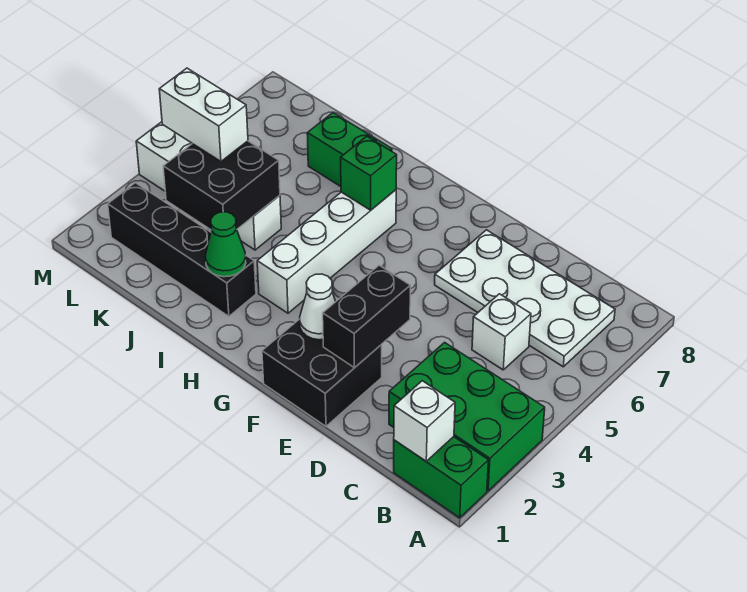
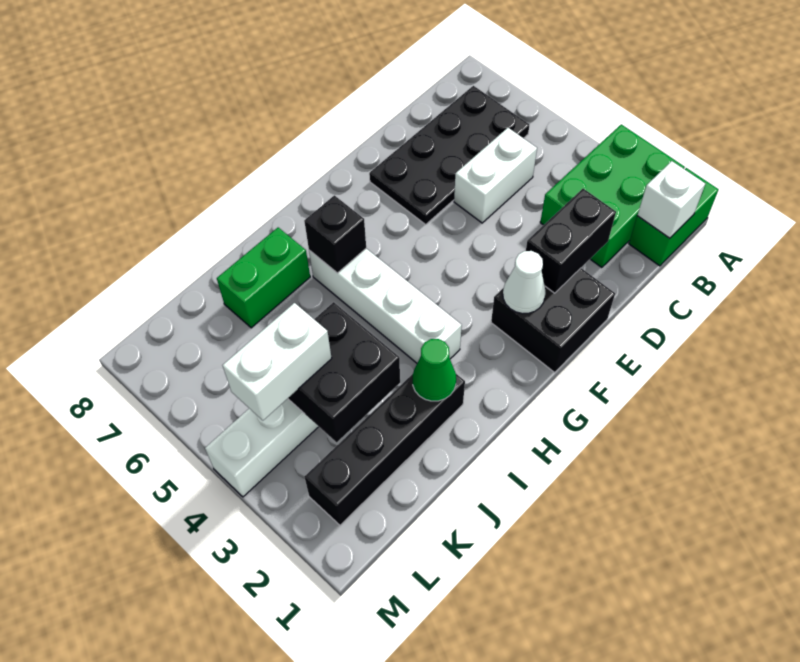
white plate B6:E7 level 1 -> black plate B6:E7 level 1
white brick C5 level 1 -> white brick C5:D5 level 1
black brick E2:E3 level 2 -> black brick D2:E2 level 2
green brick H6 level 2 -> black brick H6 level 2

